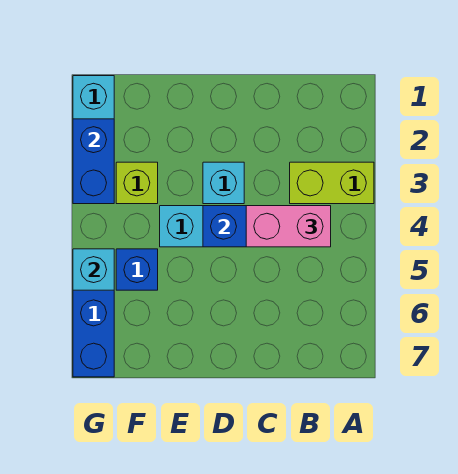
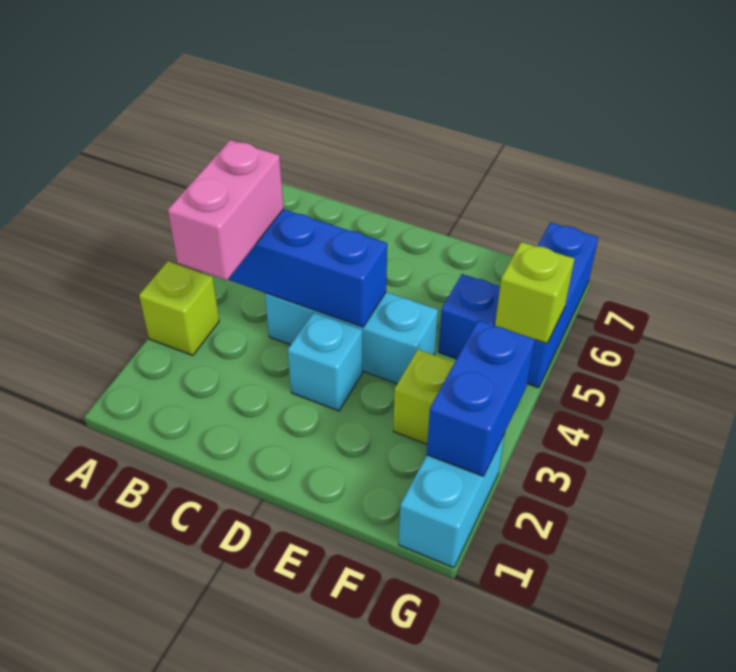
lime brick A3:B3 level 1 -> lime brick A3 level 1
pink brick B4:C4 level 3 -> pink brick B3:B4 level 3
cyan brick G5 level 2 -> lime brick G5 level 2

